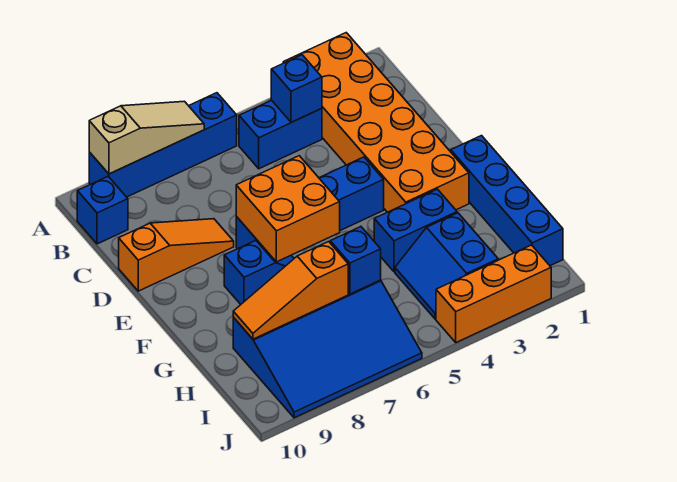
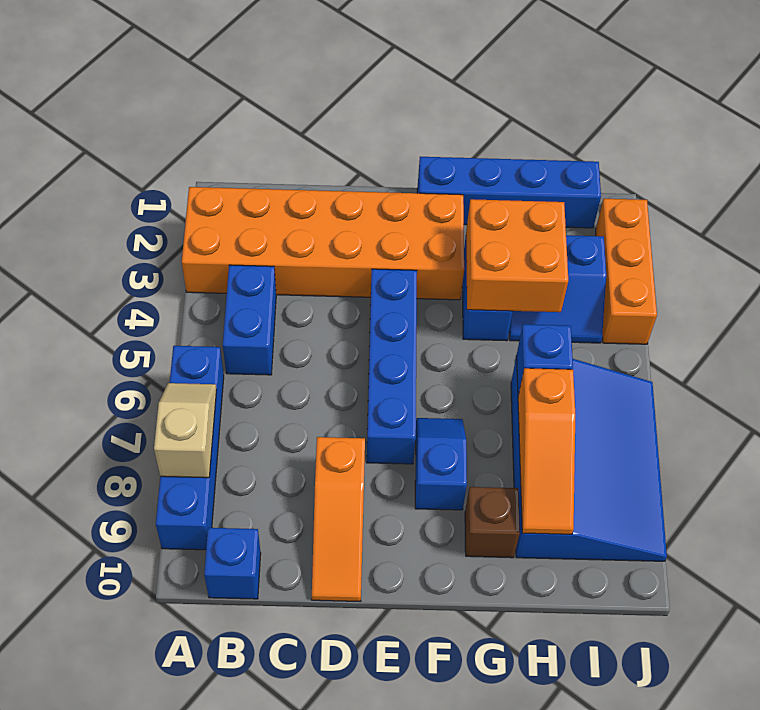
tan slope A7:A9 level 2 top 9 -> tan slope A7:A8 level 2 top 8
blue brick B4 level 2 -> none
orange slope D8:D10 level 1 top 10 -> orange slope D8:D10 level 1 top 8
orange brick E6:F7 level 2 -> orange brick G3:H4 level 2
none -> brown brick G9 level 1

